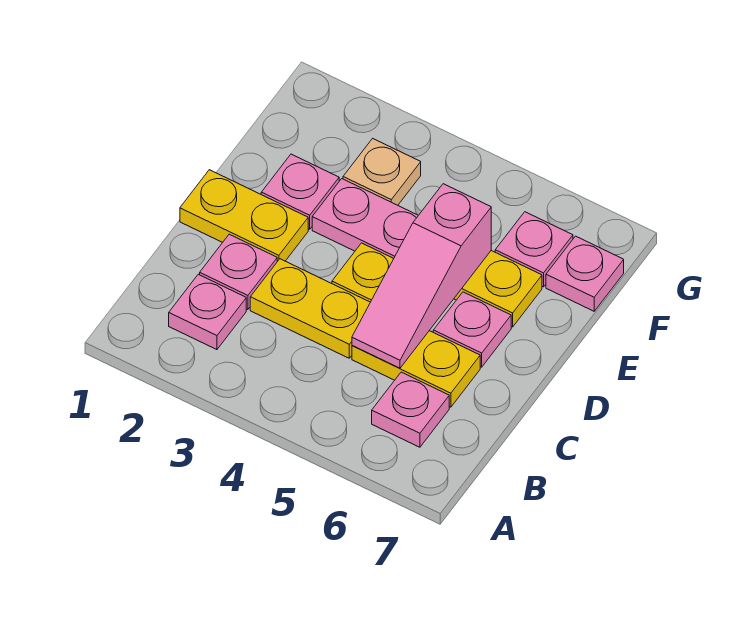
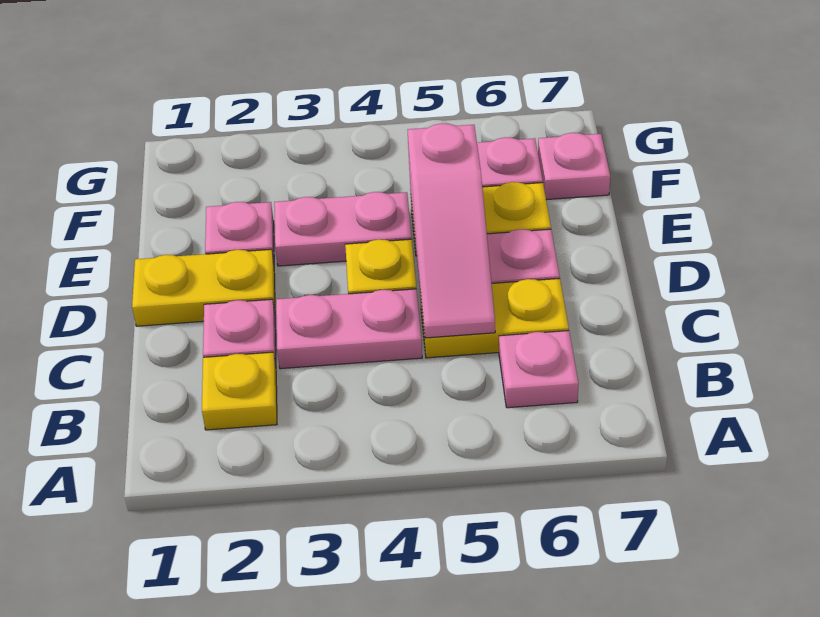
pink plate B2 level 1 -> yellow plate B2 level 1
yellow plate C3:C4 level 1 -> pink plate C3:C4 level 1
tan plate F3 level 1 -> none

